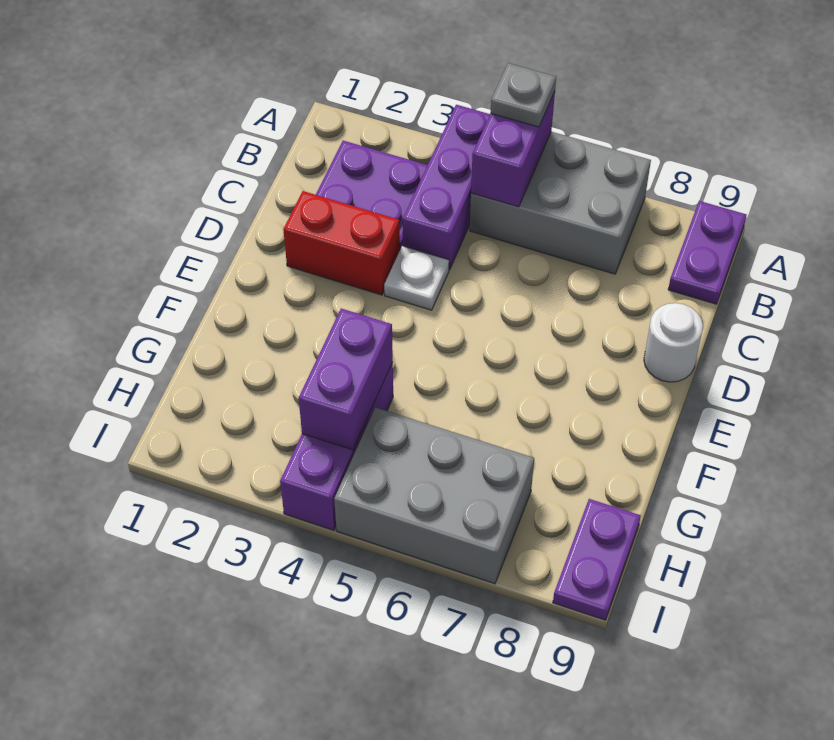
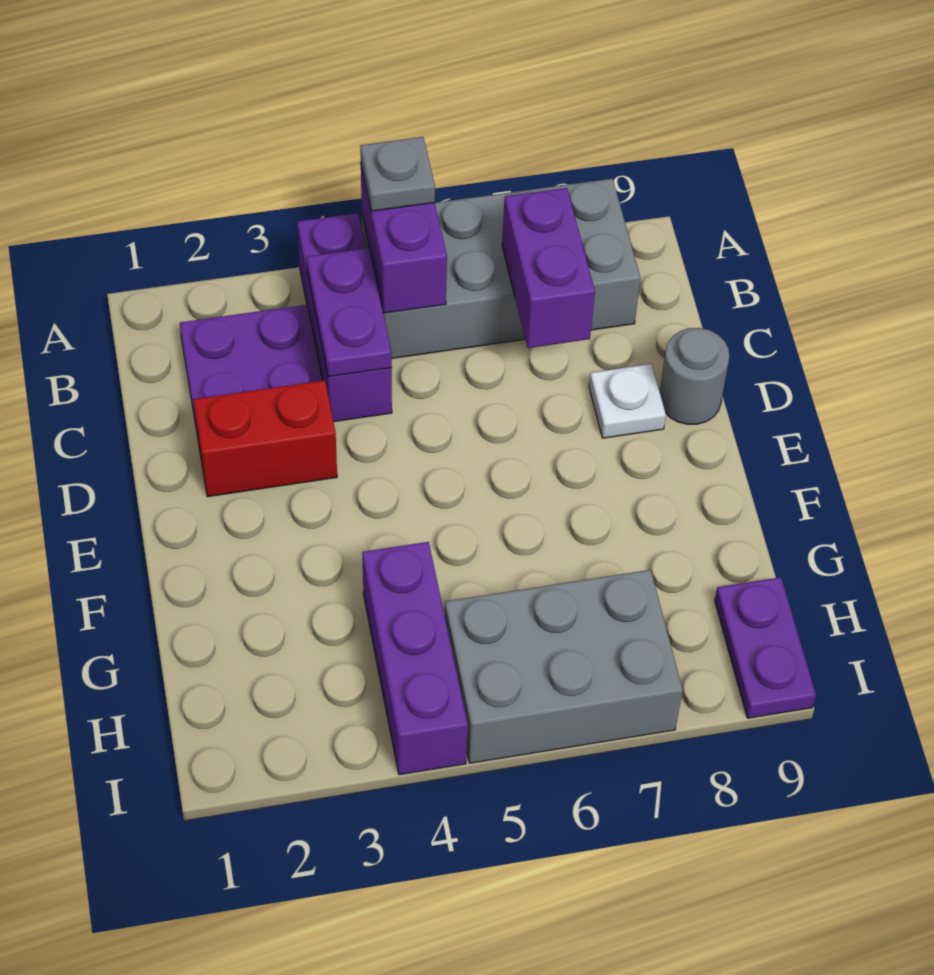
grey brick A5:B7 level 1 -> grey brick A5:B8 level 1
purple plate A9:B9 level 1 -> purple plate B4:C4 level 2
white plate D4 level 1 -> white plate D8 level 1
white round brick D9 level 1 -> grey round brick D9 level 1
purple brick G4:H4 level 2 -> purple brick B7:C7 level 2

